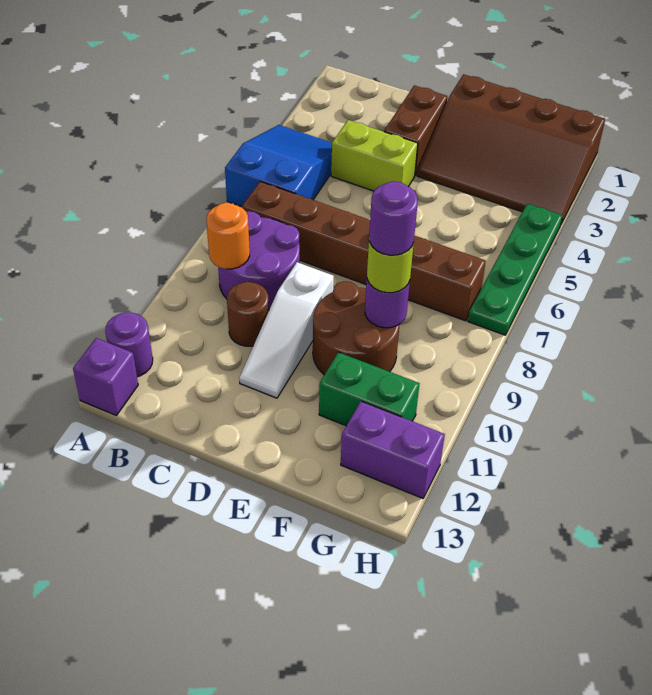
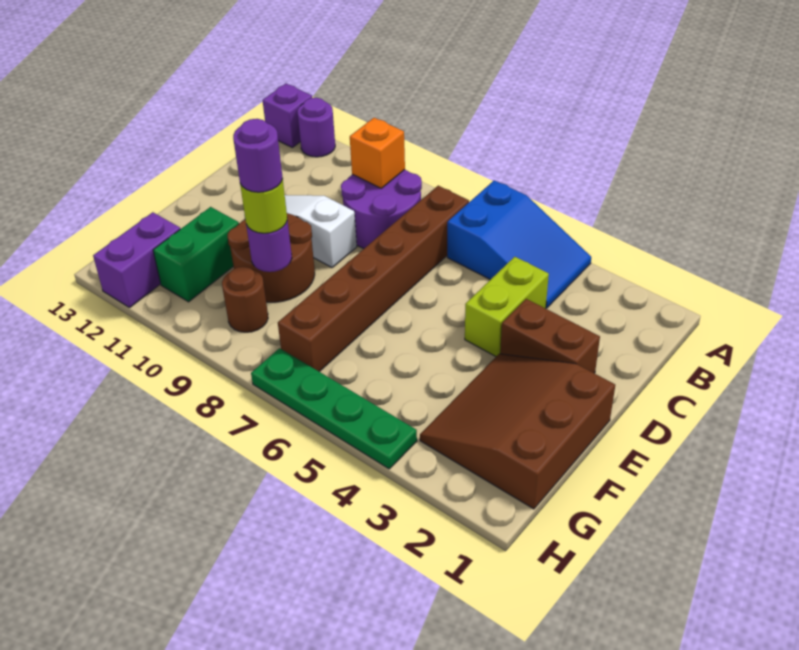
orange round brick B9 level 2 -> orange brick B9 level 2
brown round brick C10 level 1 -> brown round brick G9 level 1
brown slope E1:H3 level 1 top 1 -> brown slope E1:G3 level 1 top 1

